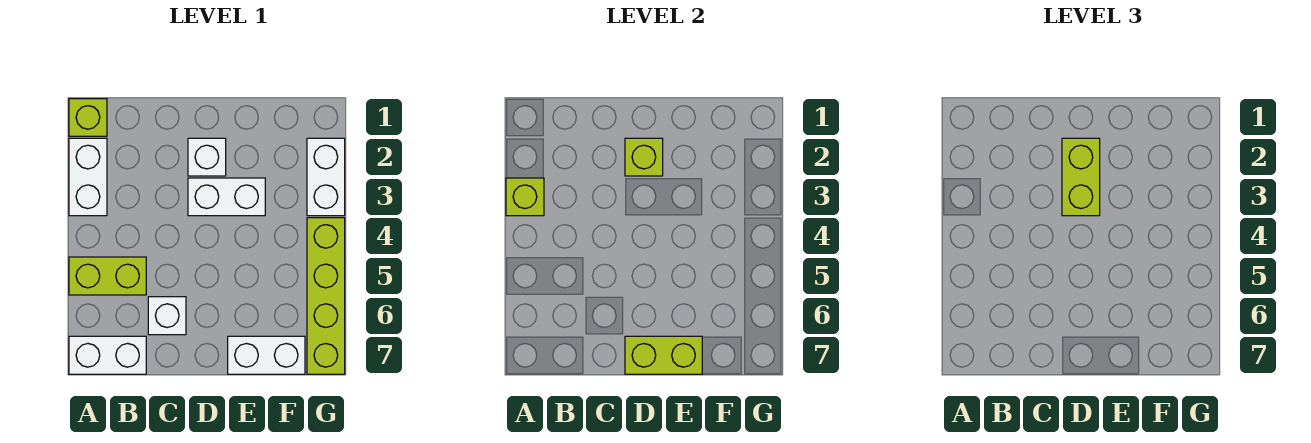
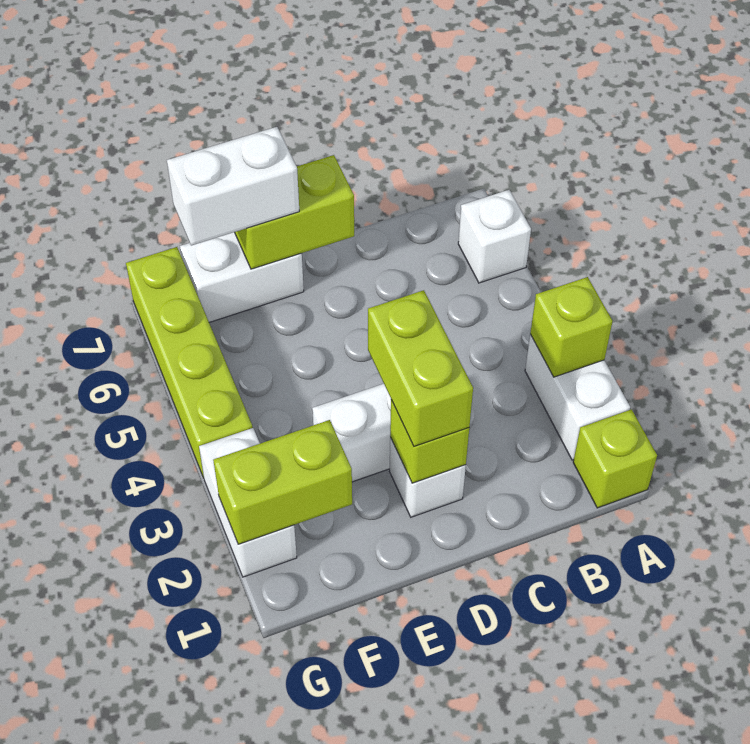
lime brick A5:B5 level 1 -> lime brick F2:G2 level 2
white brick A7:B7 level 1 -> white brick E7:F7 level 3
white brick C6 level 1 -> white brick A6 level 1

